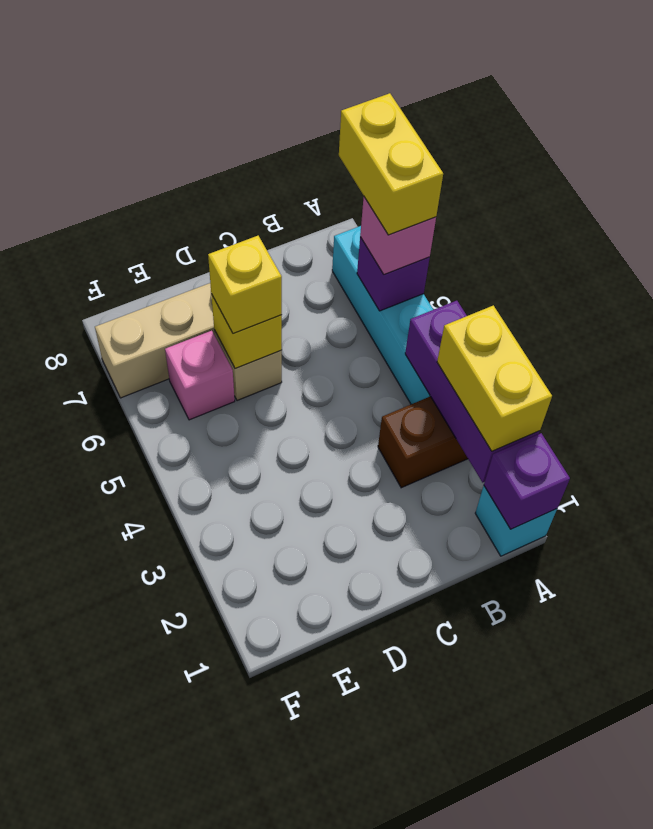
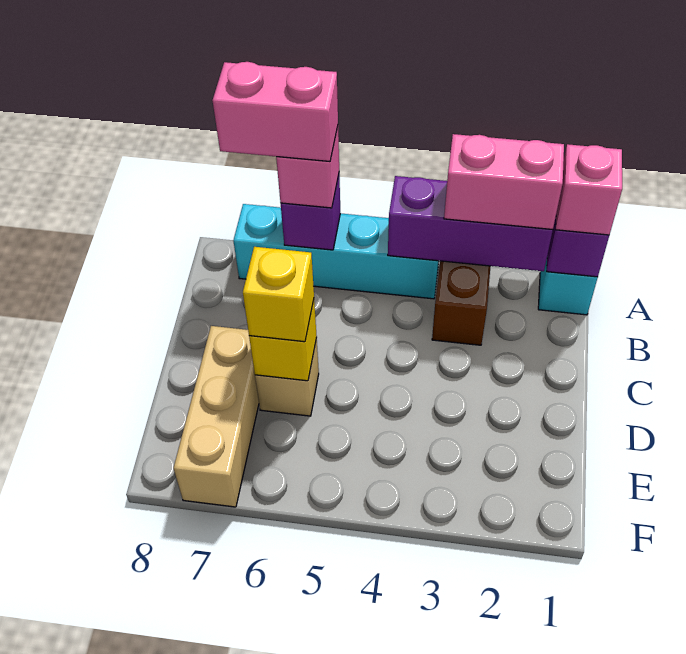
yellow brick A2:A3 level 3 -> pink brick A2:A3 level 3
yellow brick A6:A7 level 4 -> pink brick A6:A7 level 4
pink brick E6 level 1 -> pink brick A1 level 3

